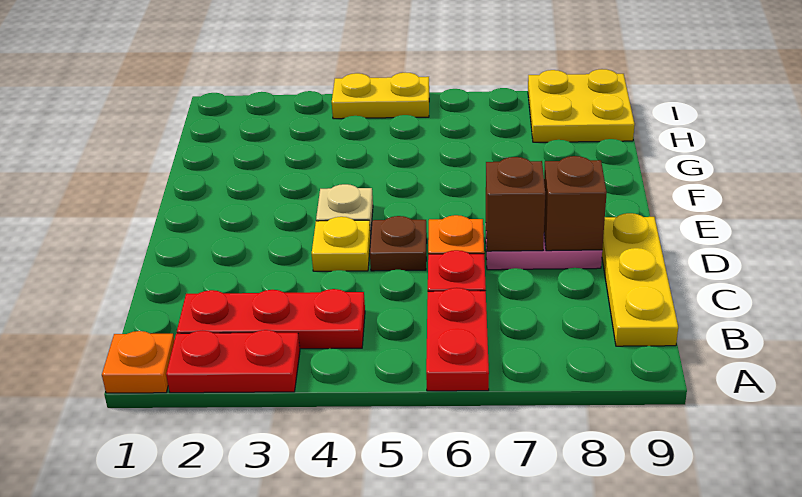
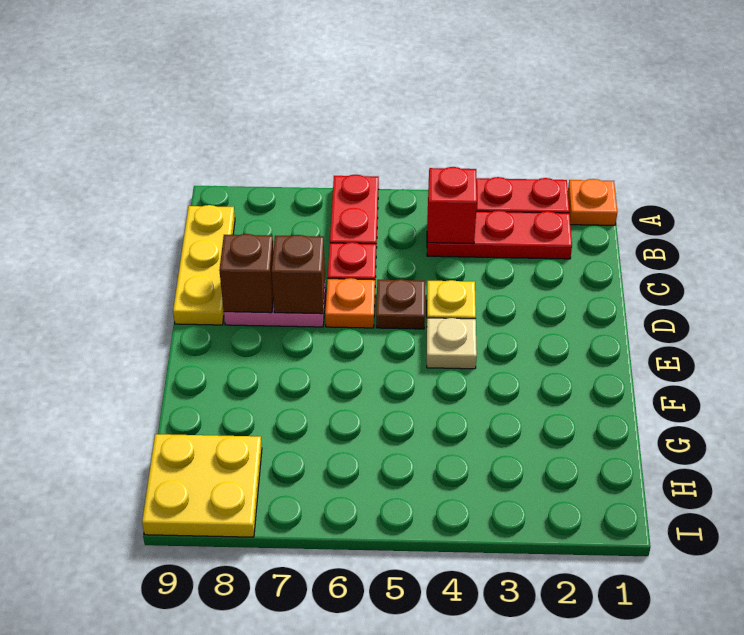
none -> red brick B4 level 2
yellow plate I4:I5 level 1 -> none

